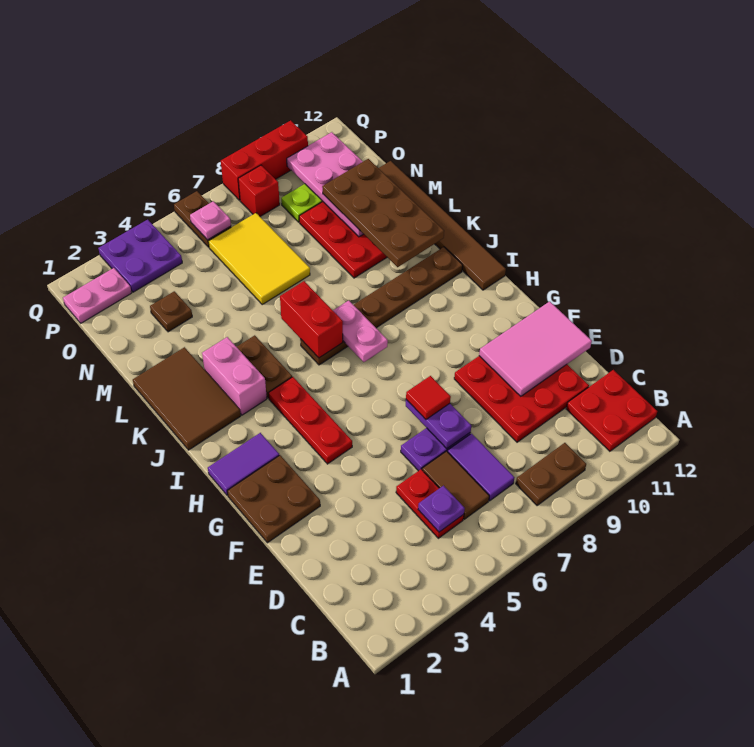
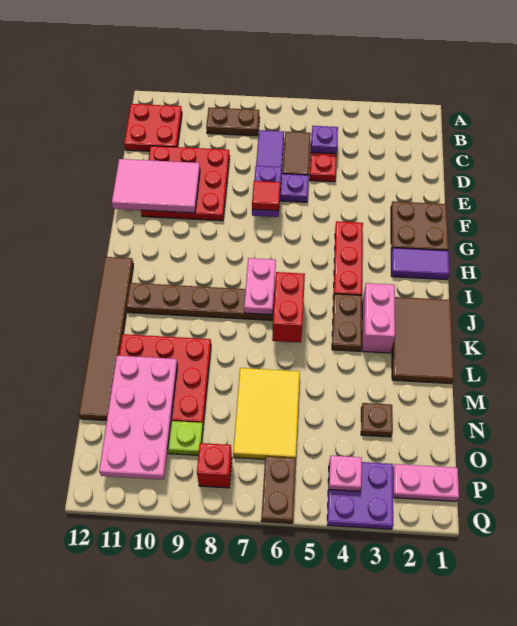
brown plate K10:N11 level 3 -> none
pink plate P6 level 2 -> pink plate P4 level 2
red brick Q8:Q10 level 1 -> none

